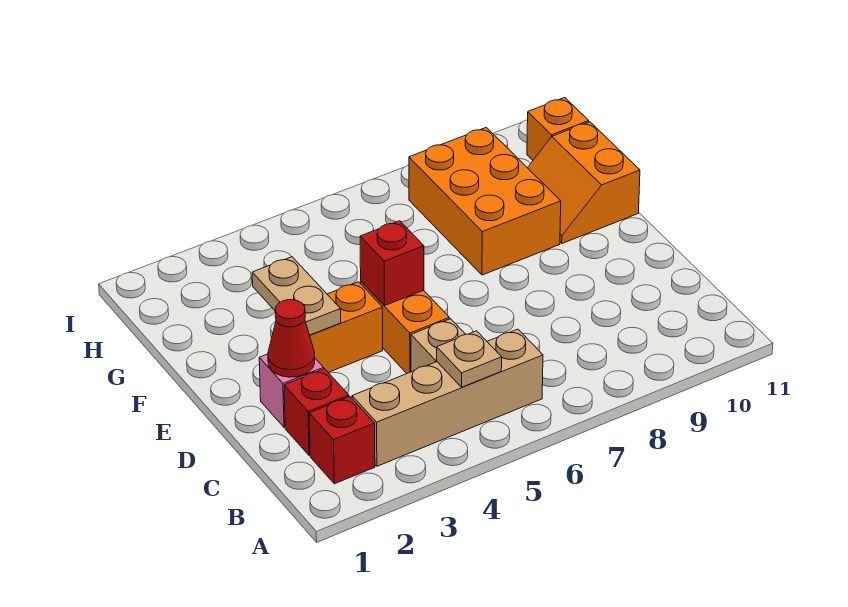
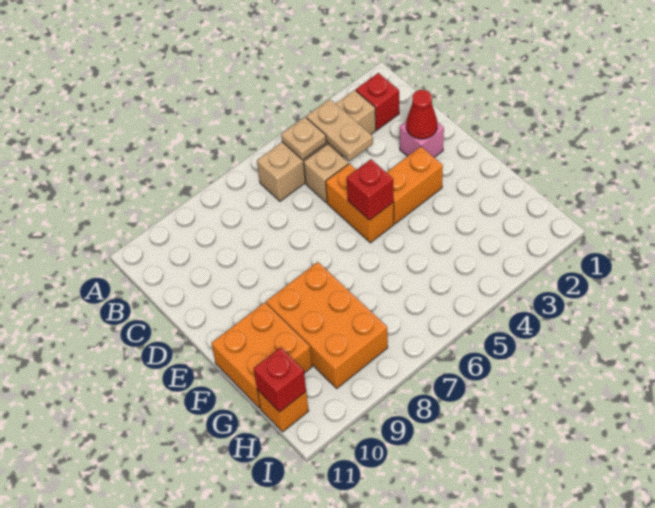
red brick C2 level 1 -> red brick H11 level 2
tan plate E3:F3 level 2 -> tan plate B4:C4 level 2
orange slope F10:G11 level 1 top 11 -> orange brick F10:G11 level 1

